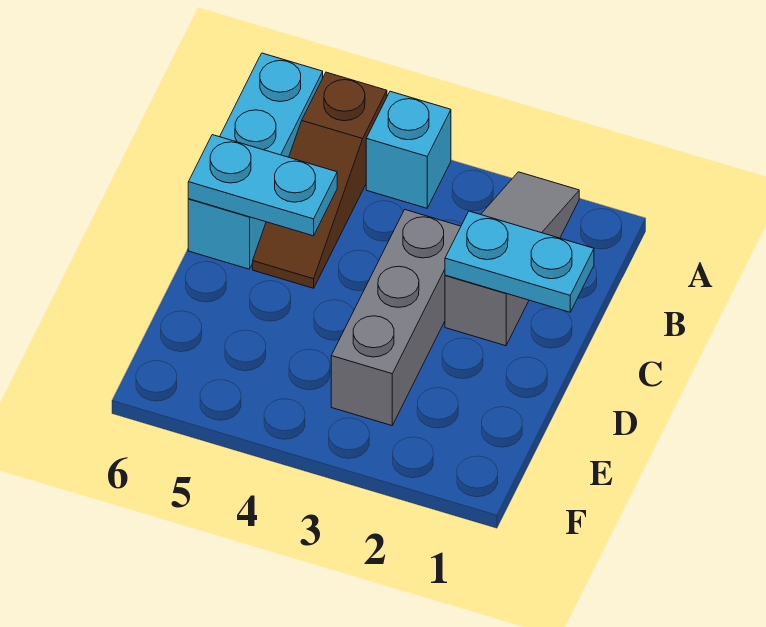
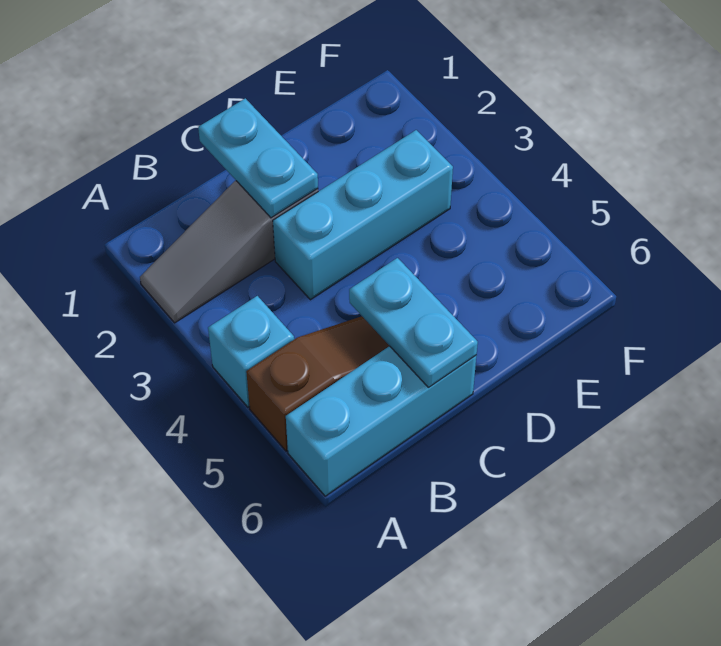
grey brick C3:E3 level 1 -> cyan brick C3:E3 level 1

